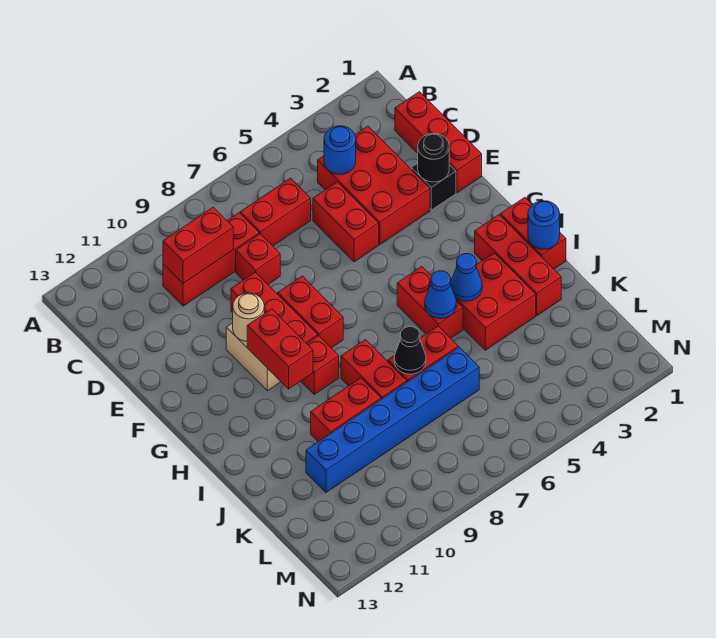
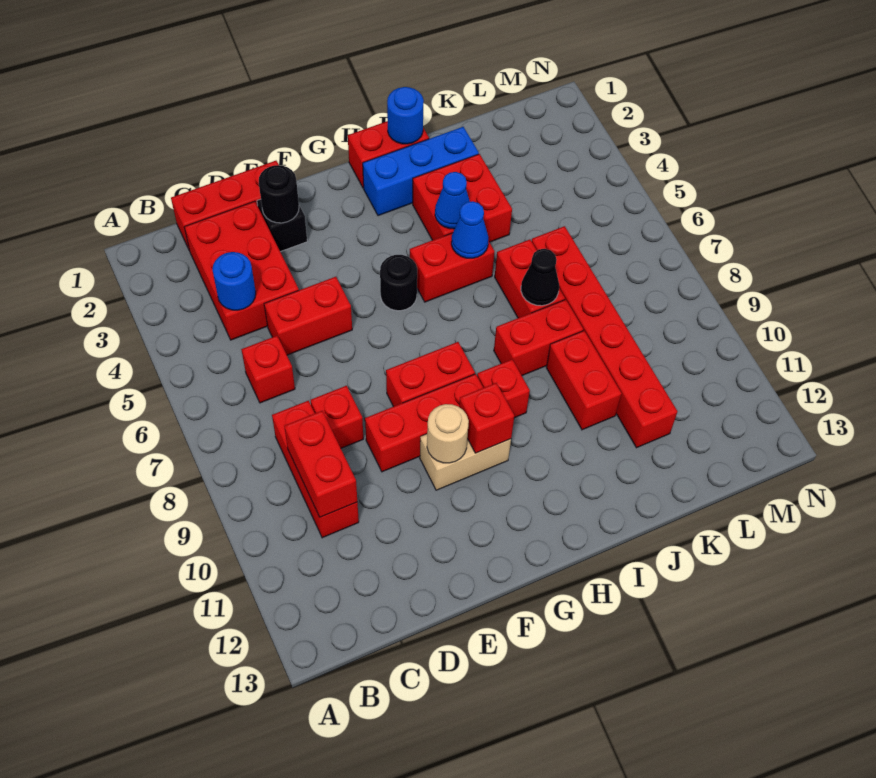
red brick C3:E4 level 1 -> red brick C2:D4 level 1
red brick C6:C7 level 1 -> red brick C6 level 1
none -> black round brick G5 level 1
red brick G10:H10 level 2 -> red brick G10 level 2
red brick H2:J2 level 1 -> blue brick H2:J2 level 1
blue brick K6:K11 level 1 -> red brick K6:K11 level 1

